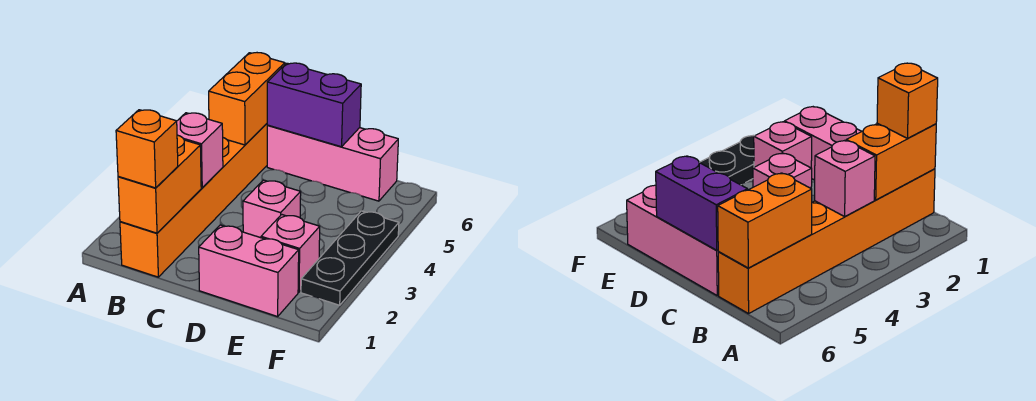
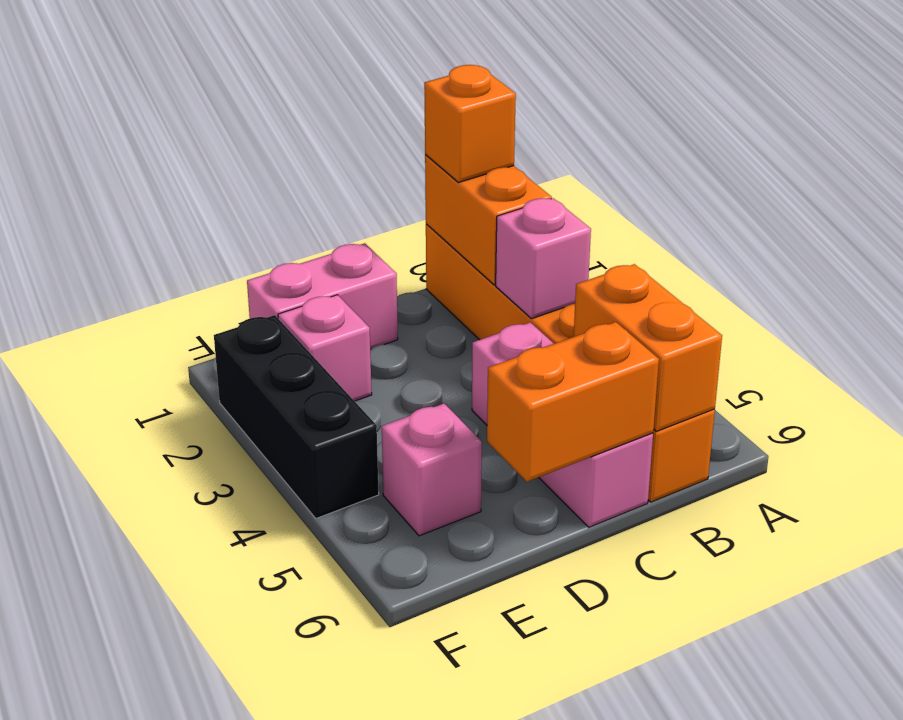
pink brick C6:E6 level 1 -> pink brick C4:C6 level 1
purple brick C6:D6 level 2 -> orange brick C6:D6 level 2
pink brick D3 level 1 -> pink brick E5 level 1
black plate F2:F4 level 1 -> black brick F2:F4 level 1

